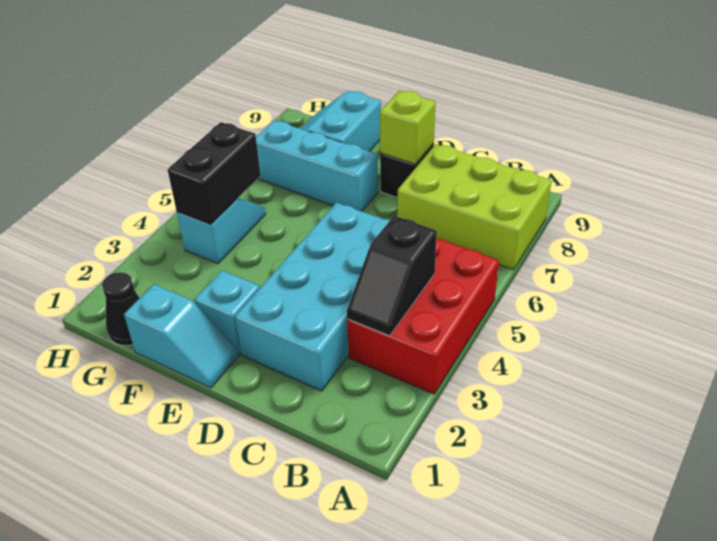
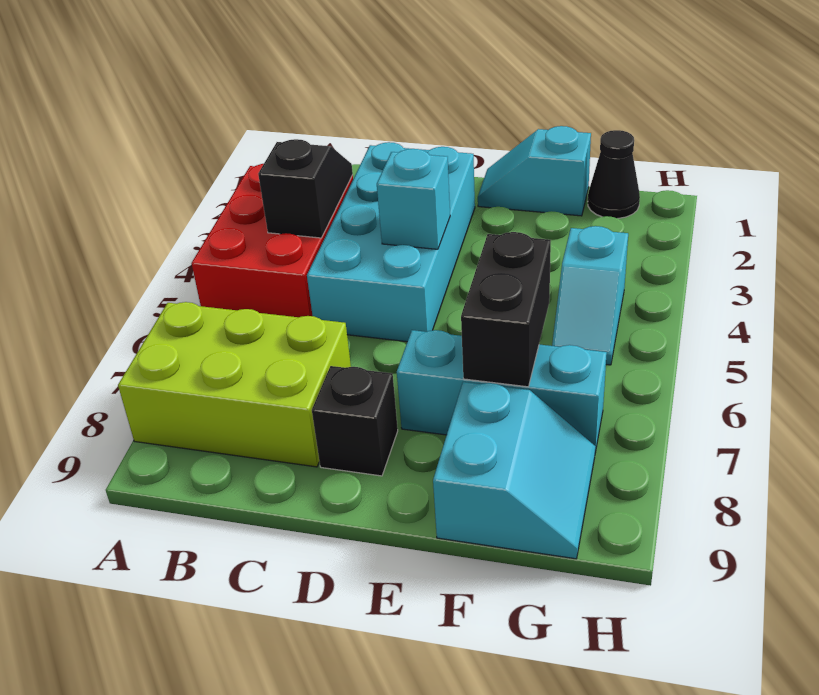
lime brick D8 level 2 -> none
cyan brick E2 level 1 -> cyan brick D4 level 2
black brick G4:G5 level 2 -> black brick F6:F7 level 2

